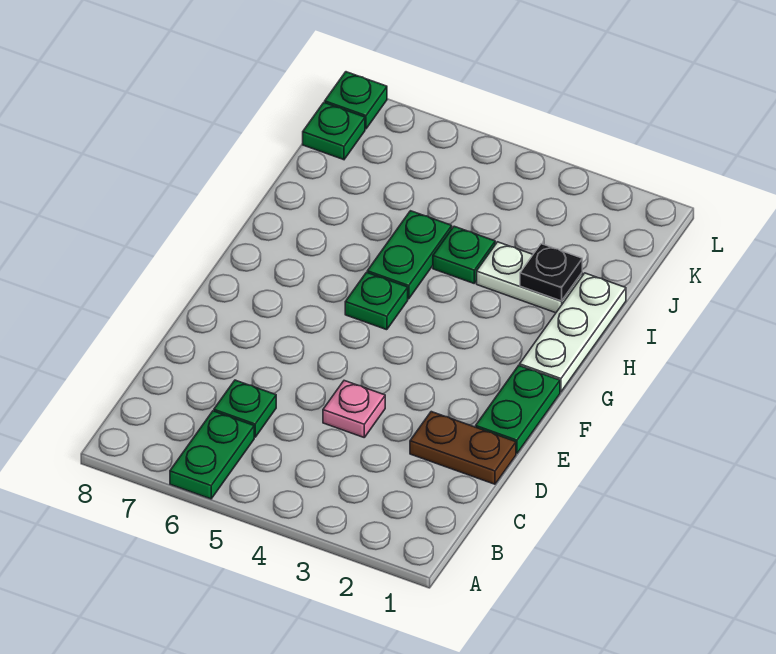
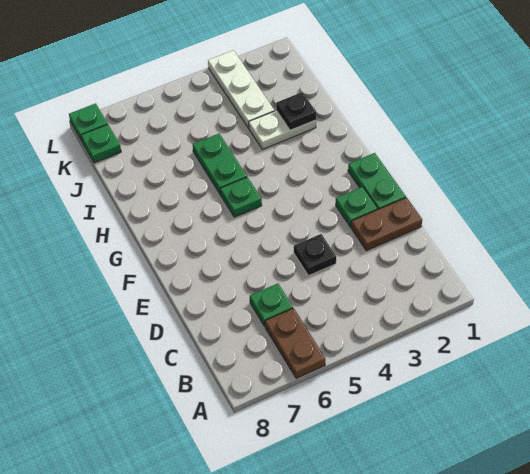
green plate A6:B6 level 1 -> brown plate A6:B6 level 1
pink plate D4 level 1 -> black plate D4 level 1
white plate G1:I1 level 1 -> white plate J3:L3 level 1
green plate I4 level 1 -> green plate E2 level 1

